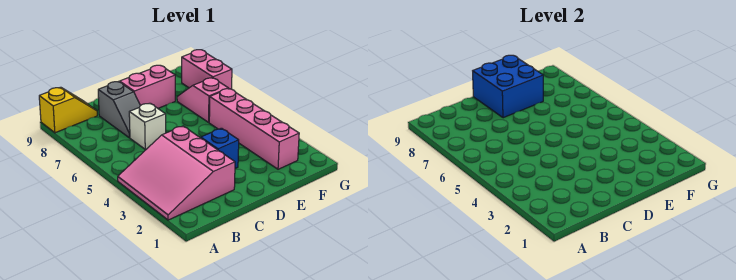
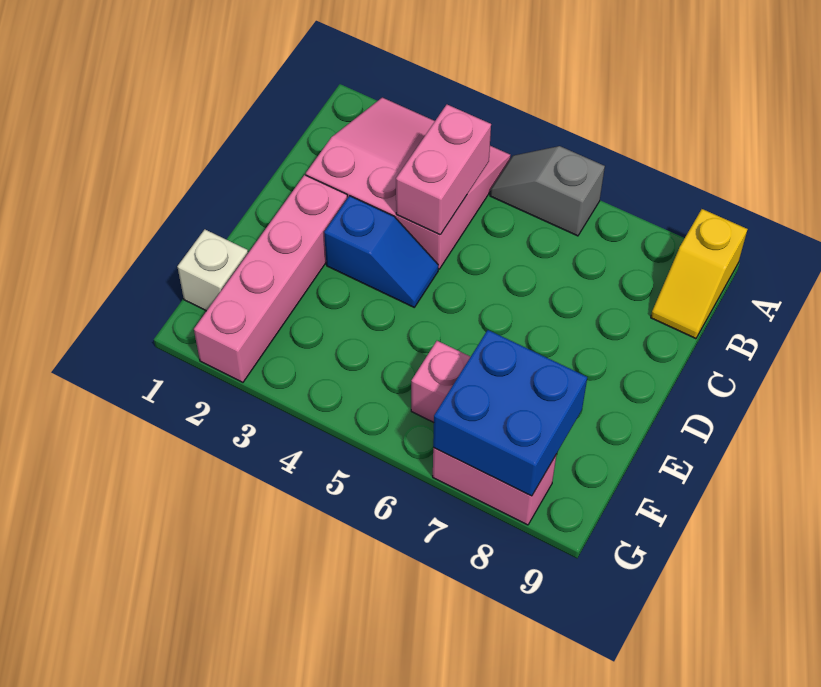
white brick C6 level 1 -> white brick F1 level 1
grey slope C7:C8 level 1 top 8 -> grey slope A5:A6 level 1 top 6
pink brick D8:E8 level 1 -> pink brick B4:C4 level 2
blue brick D8:E9 level 2 -> blue brick F7:G8 level 2
pink brick F2:F5 level 1 -> pink brick D2:G2 level 1

